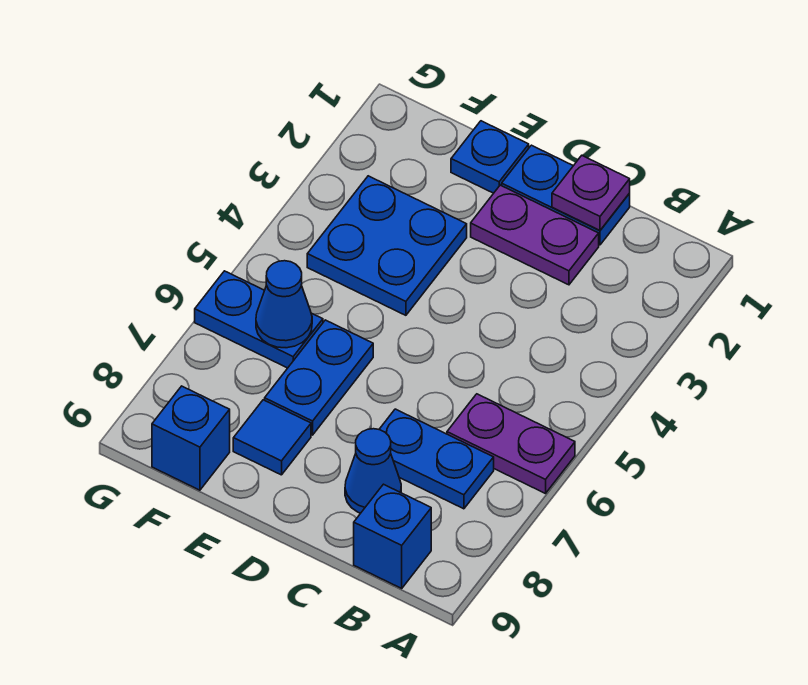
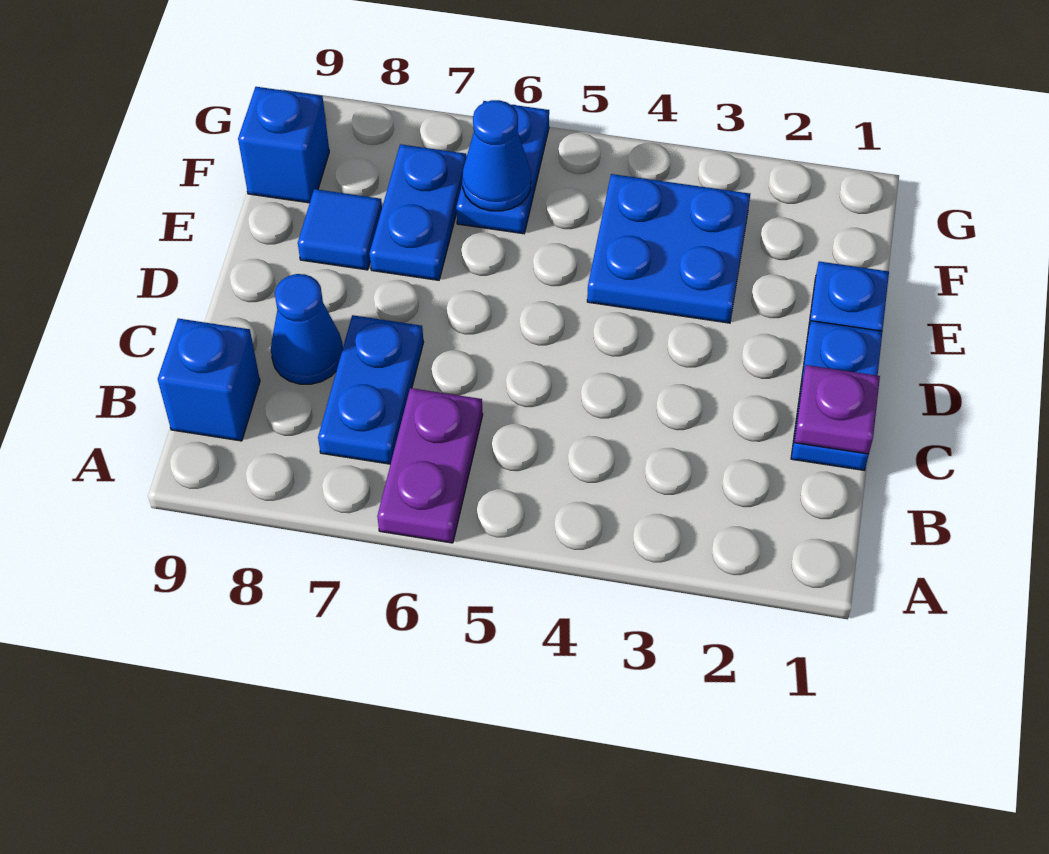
purple plate C2:D2 level 1 -> none
blue plate E6:E7 level 1 -> blue plate E7:F7 level 1

